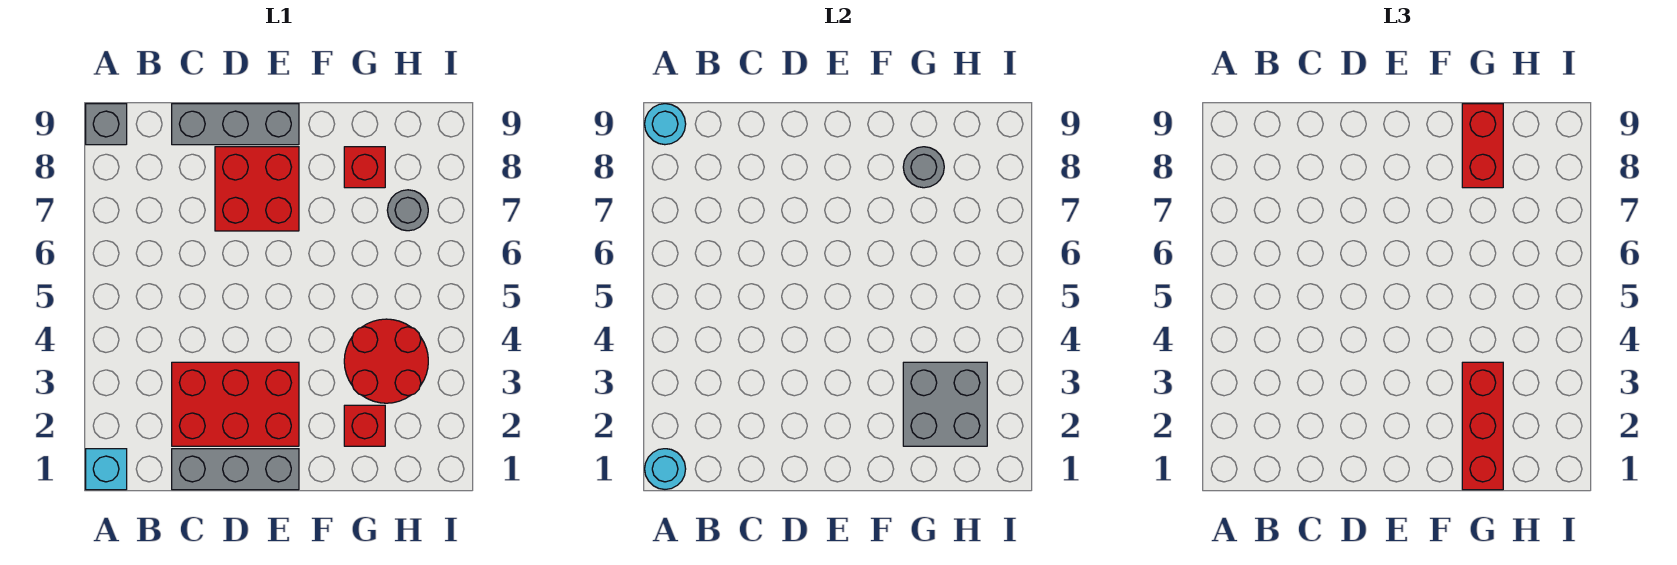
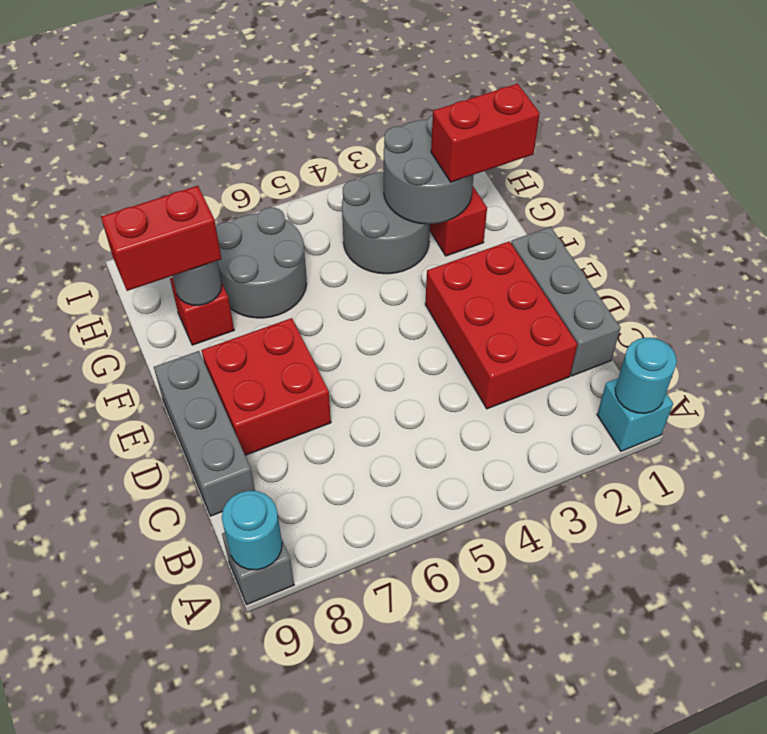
red brick G1:G3 level 3 -> red brick G1:G2 level 3
grey brick G2:H3 level 2 -> grey round brick G2:H3 level 2
red round brick G3:H4 level 1 -> grey round brick G3:H4 level 1
grey round brick H7 level 1 -> grey round brick G6:H7 level 1

